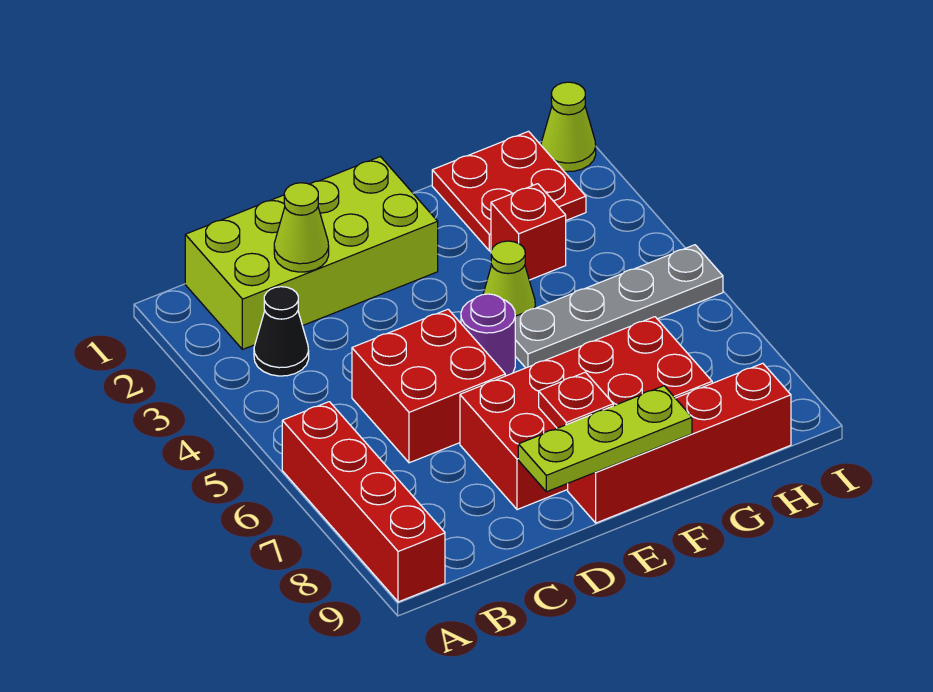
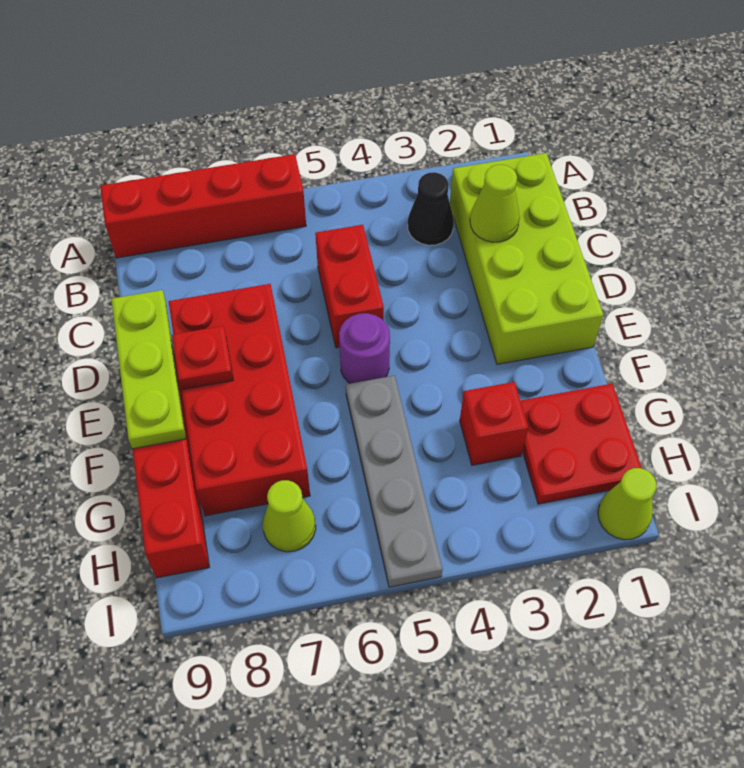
red brick C5:D6 level 1 -> red brick C5:D5 level 1
lime cone F4 level 1 -> lime cone H7 level 1

